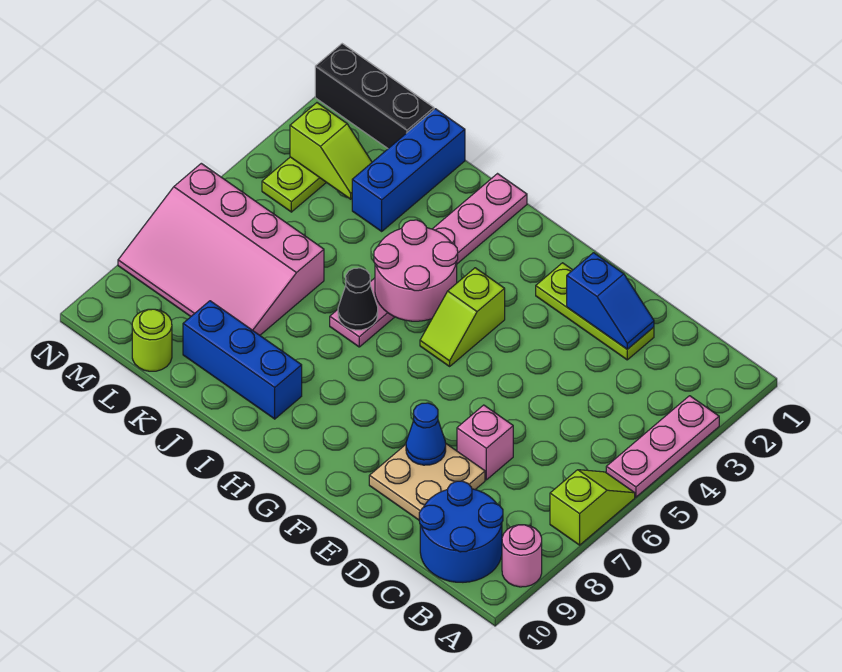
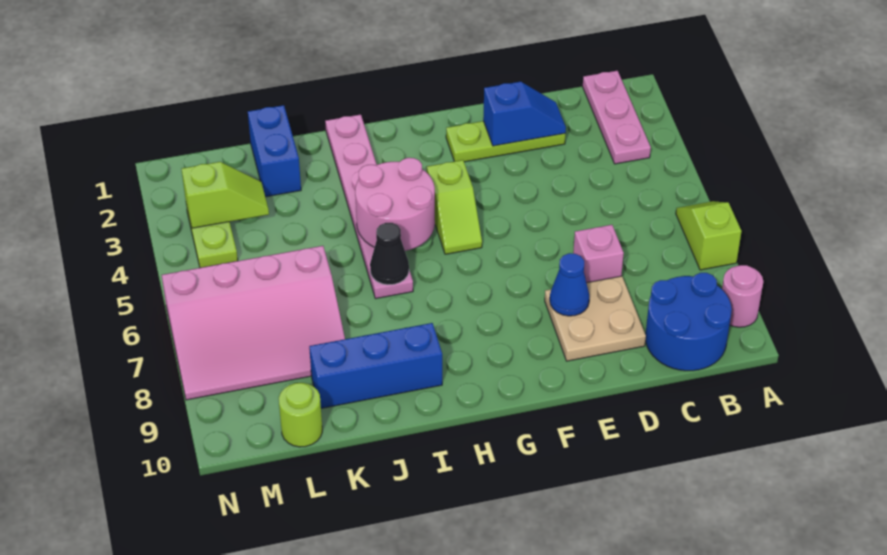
pink plate A3:A5 level 1 -> pink plate B1:B3 level 1
blue brick K1:K3 level 1 -> blue brick K1:K2 level 1
black brick L1:N1 level 1 -> none

